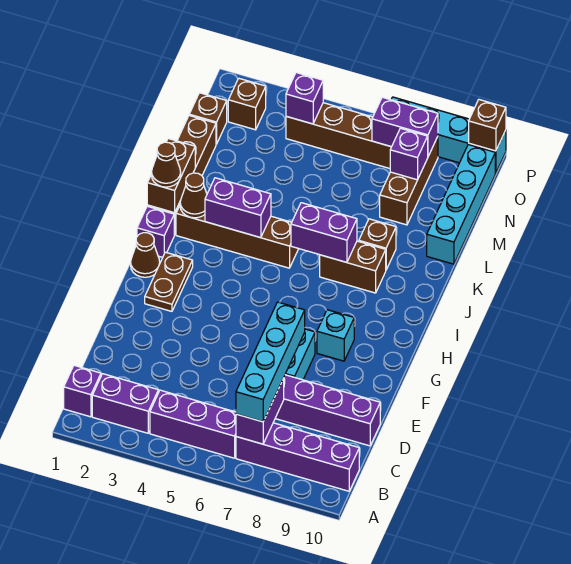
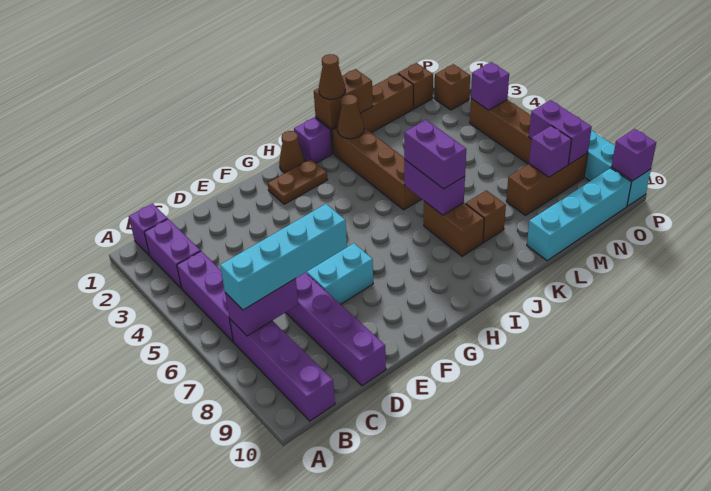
cyan brick G8 level 1 -> none
purple brick J3:J4 level 2 -> purple brick J6:J7 level 3
brown brick P10 level 2 -> purple brick P10 level 2

